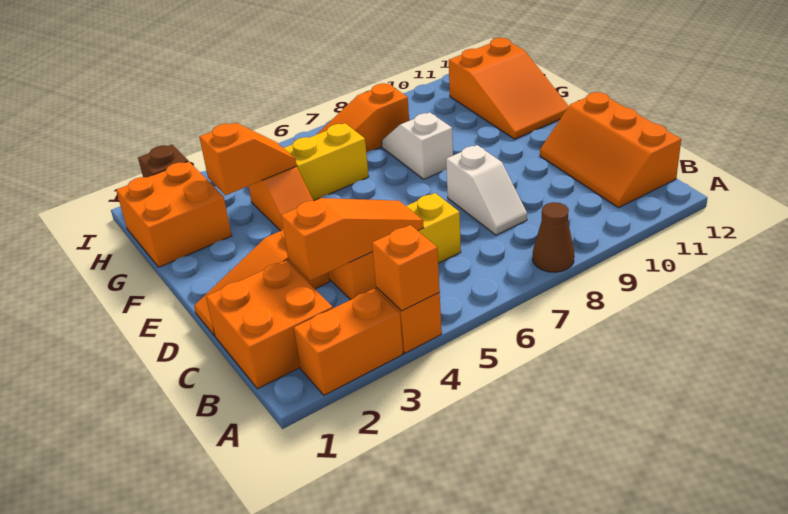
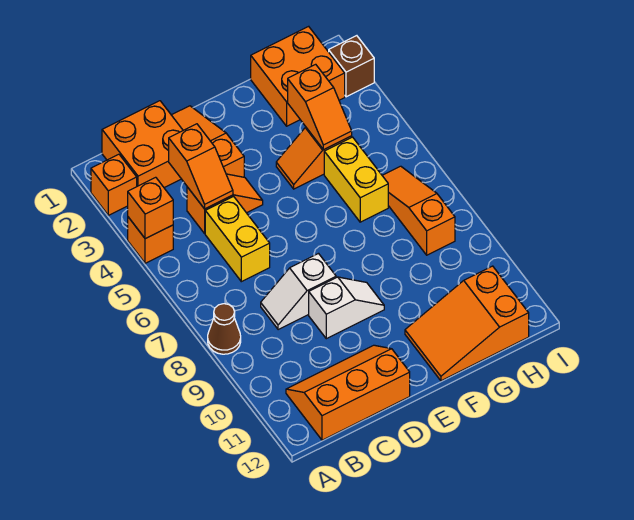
orange brick A2:A3 level 1 -> orange brick A2 level 1
orange slope C3:C5 level 2 top 3 -> orange slope C3:C4 level 2 top 3
white slope F8:G8 level 1 top F -> white slope D9:E9 level 1 top D

